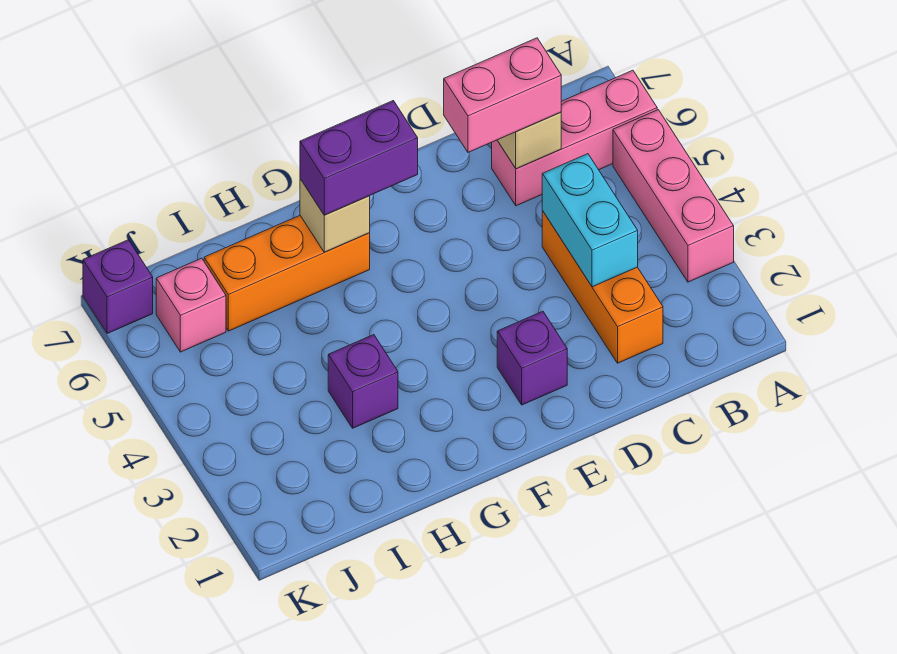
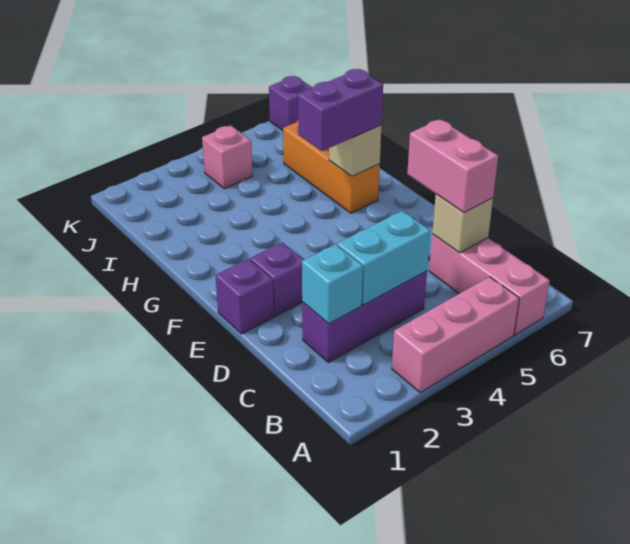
orange brick C2:C4 level 1 -> purple brick C2:C4 level 1
none -> cyan brick C2 level 2
purple brick F6:G6 level 3 -> purple brick G5:G6 level 3
purple brick H3 level 1 -> purple brick E1 level 1
pink brick J6 level 1 -> pink brick J4 level 1

